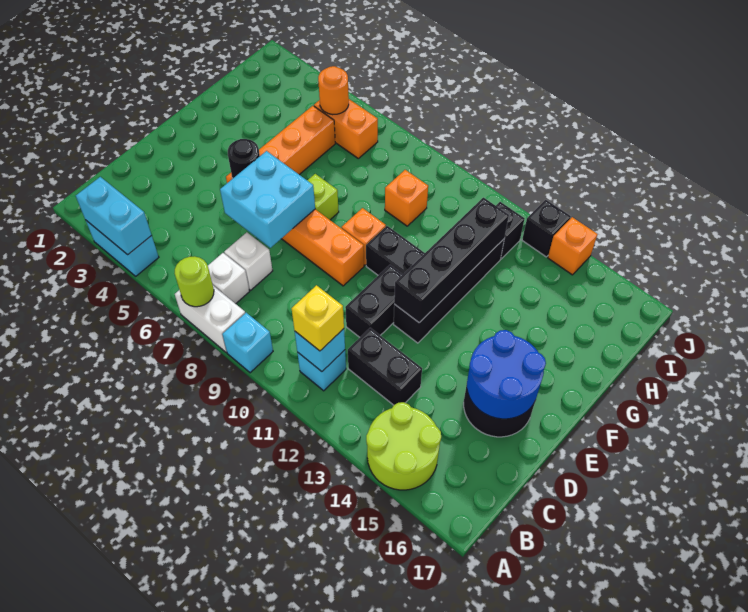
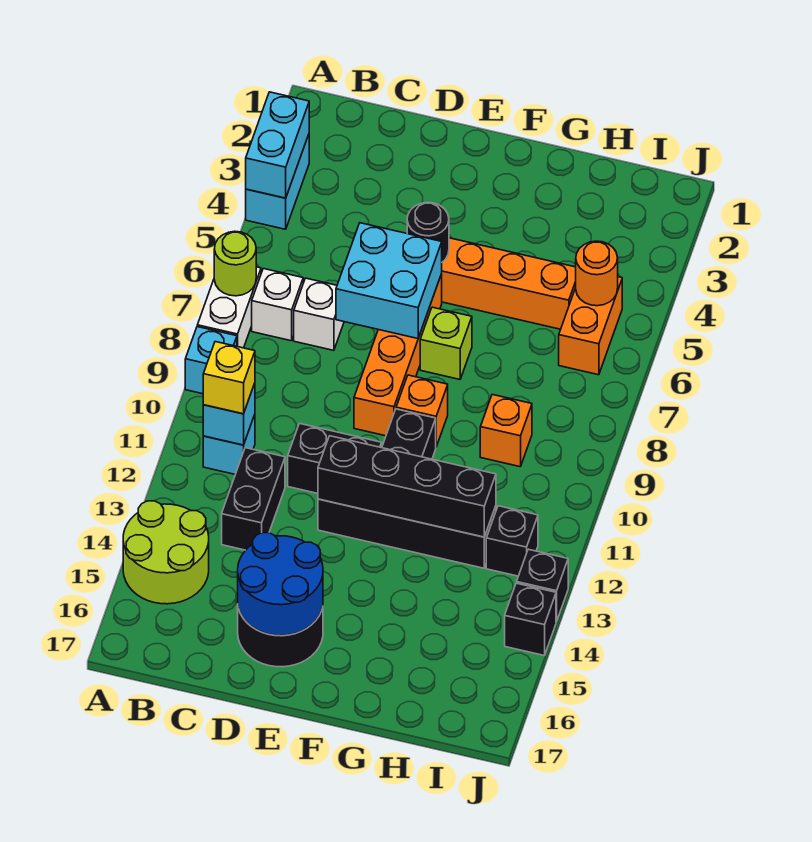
orange brick J14 level 1 -> black brick J14 level 1

